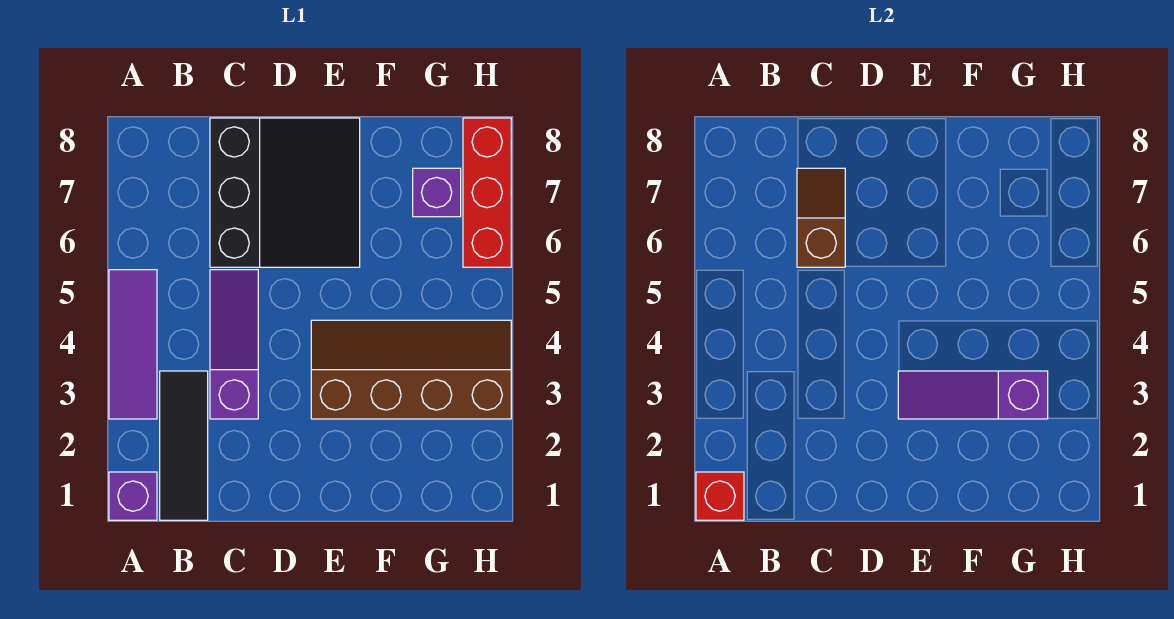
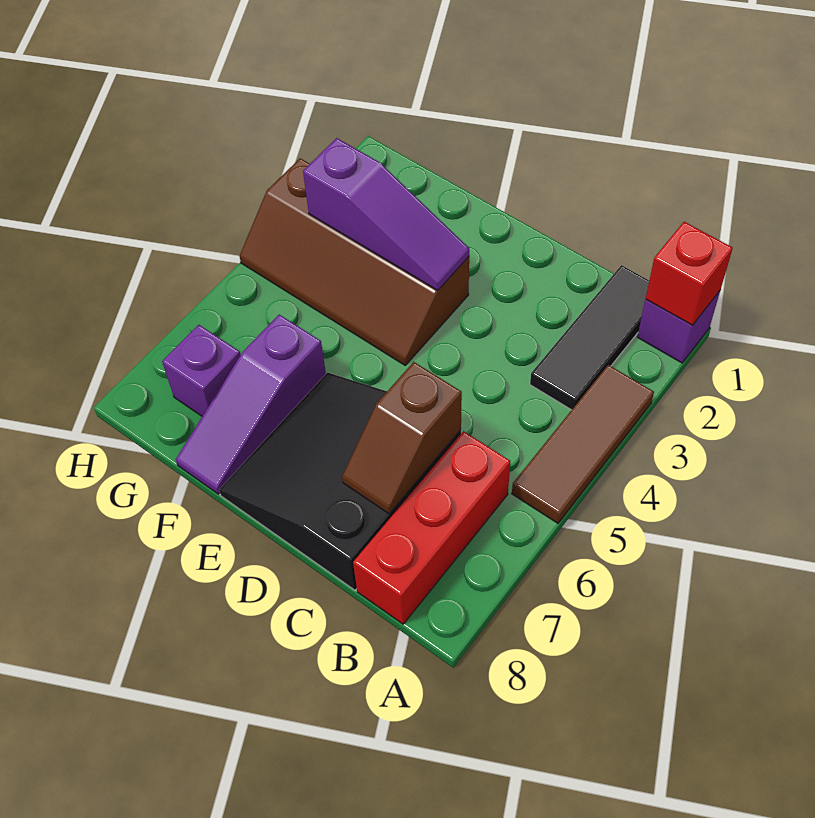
purple tile A3:A5 level 1 -> brown tile A3:A5 level 1
purple slope C3:C5 level 1 top 3 -> purple slope F6:F8 level 1 top 6
red brick H6:H8 level 1 -> red brick B6:B8 level 1

